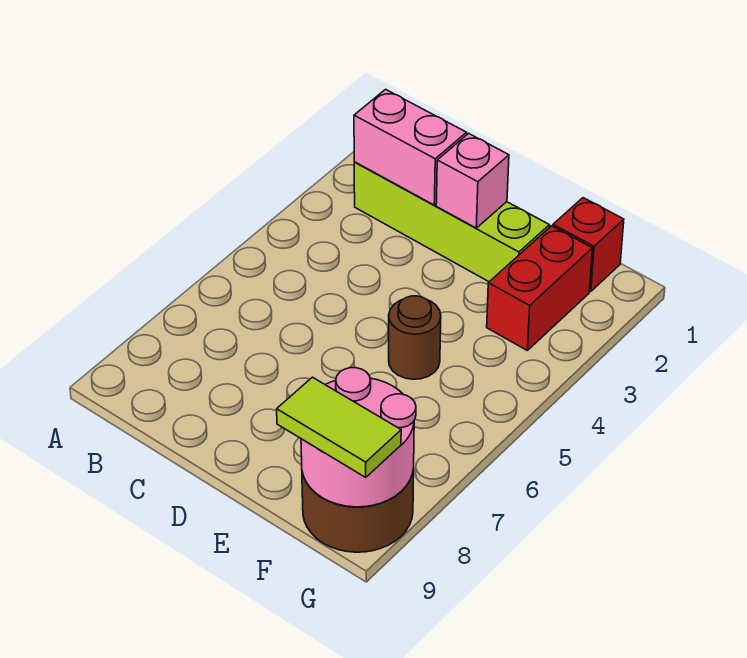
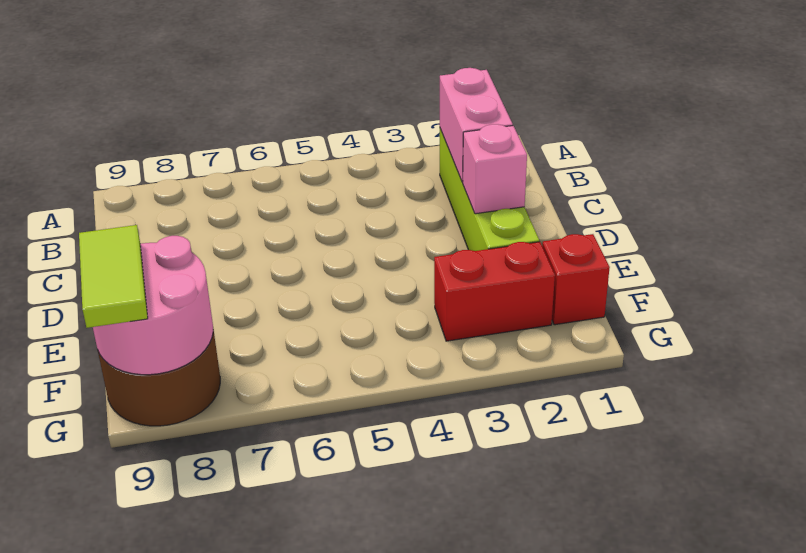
brown round brick E5 level 1 -> none

